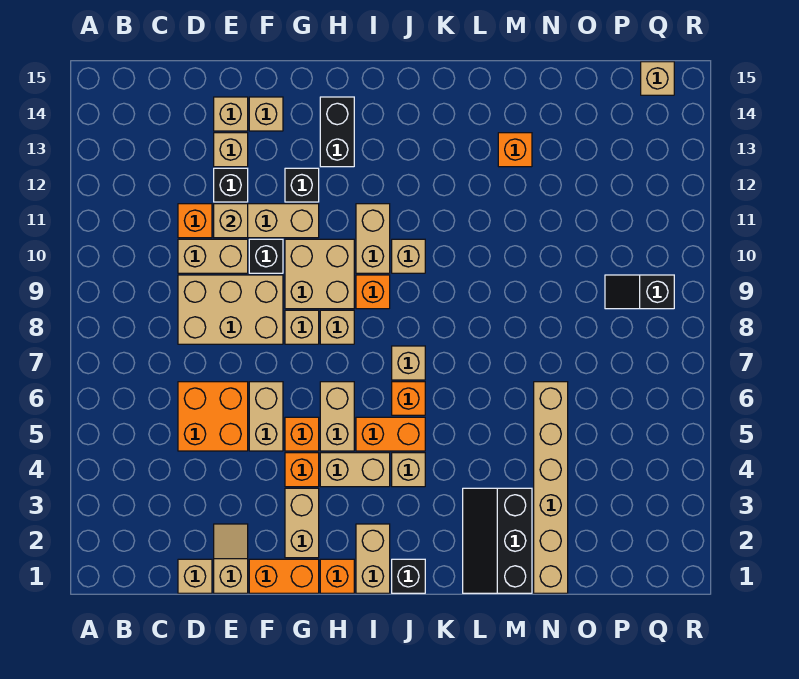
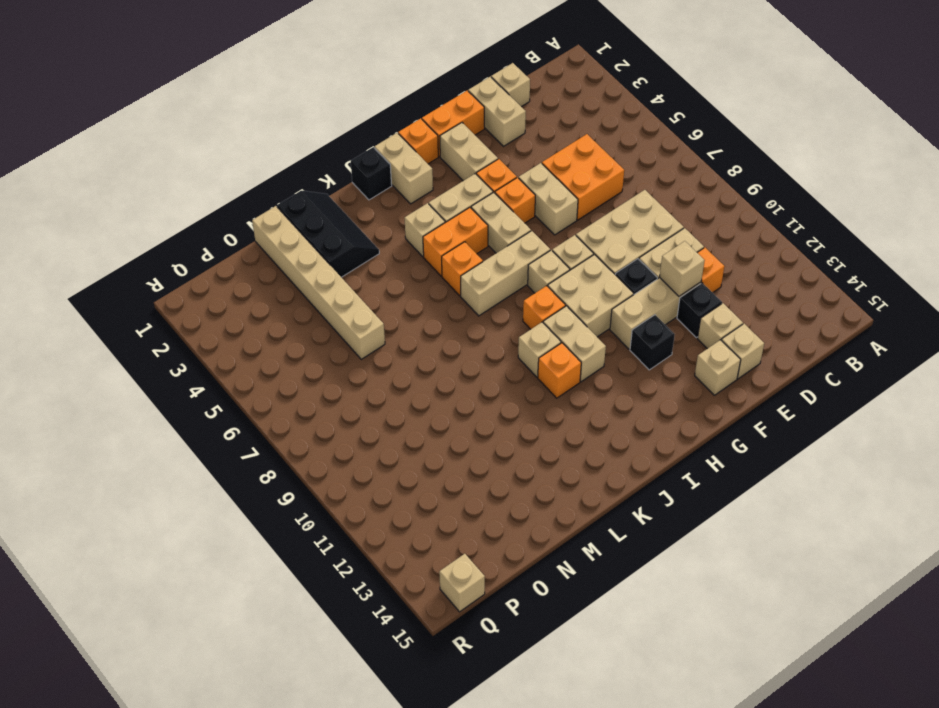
tan slope E1:E2 level 1 top 1 -> tan brick E1:E2 level 1
black brick H13:H14 level 1 -> none
tan brick J7 level 1 -> tan brick H7:J7 level 1
orange brick M13 level 1 -> orange brick J11 level 1
black slope P9:Q9 level 1 top Q -> none

